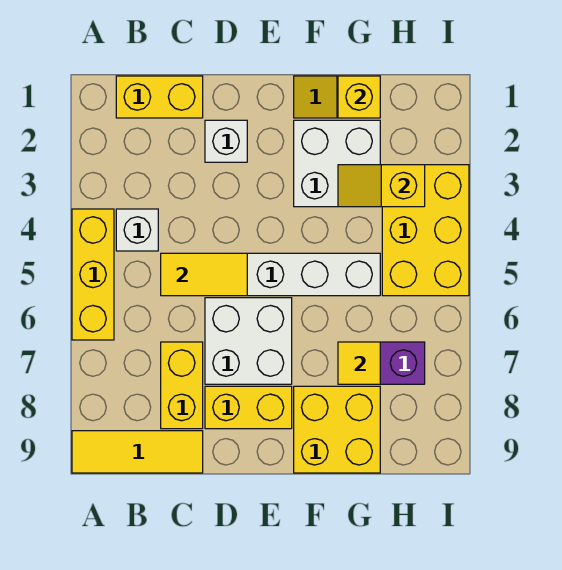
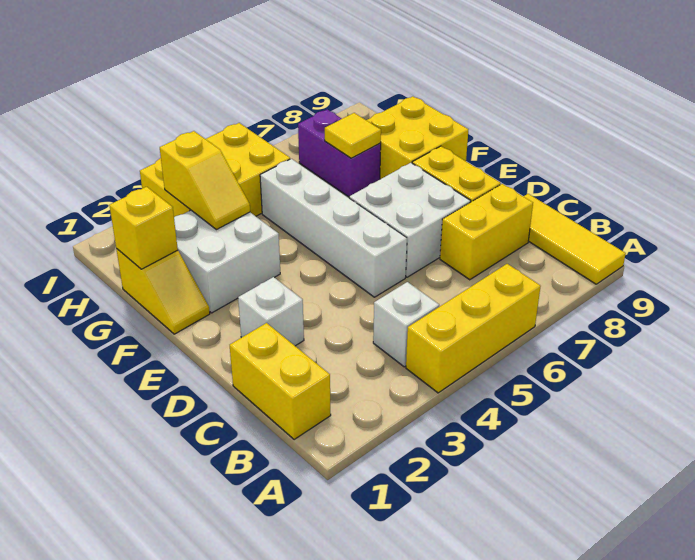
yellow tile C5:D5 level 2 -> none

